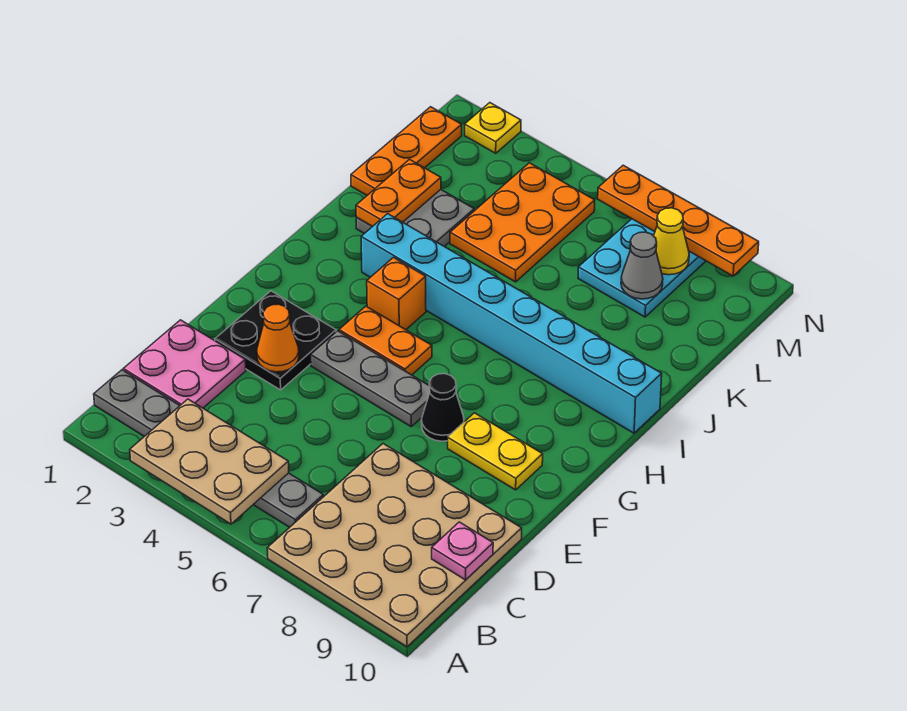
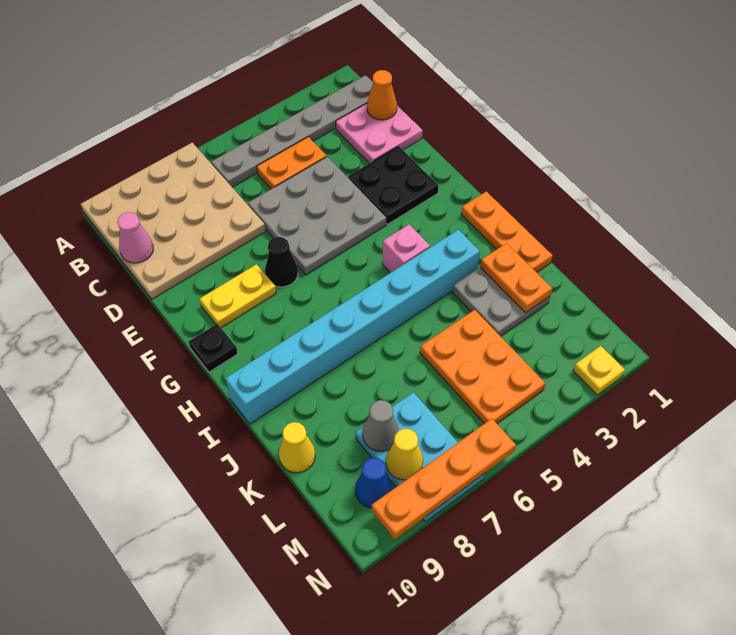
tan plate A3:B5 level 2 -> none
pink plate C10 level 2 -> pink cone C10 level 2
orange cone E3 level 2 -> orange cone C1 level 2
grey plate F4:F6 level 1 -> grey plate D4:F6 level 1
orange plate G4:G5 level 1 -> orange plate C4:C5 level 1
none -> black plate G10 level 1
orange brick H4 level 1 -> pink brick H4 level 1
orange plate K1:M1 level 1 -> orange plate H1:J1 level 1
none -> yellow cone K10 level 1
none -> blue cone M9 level 1

